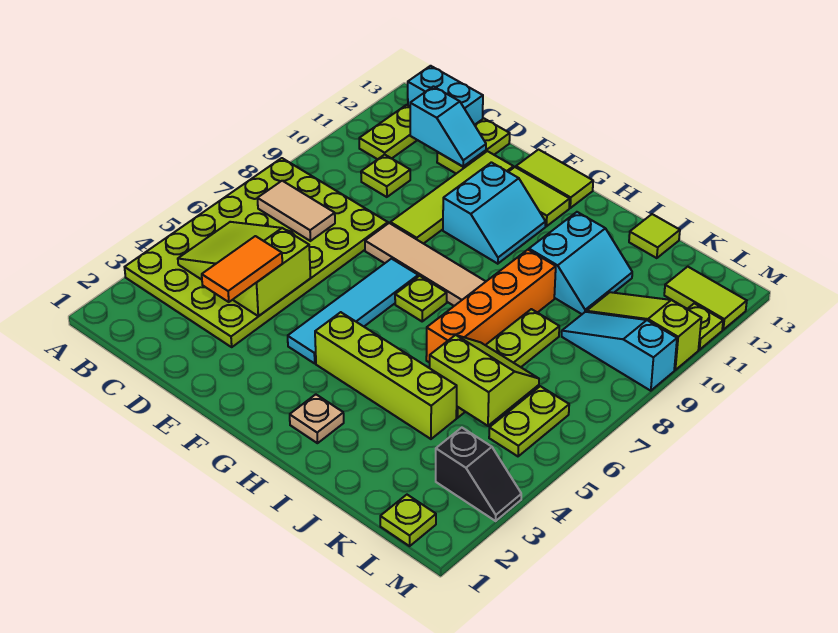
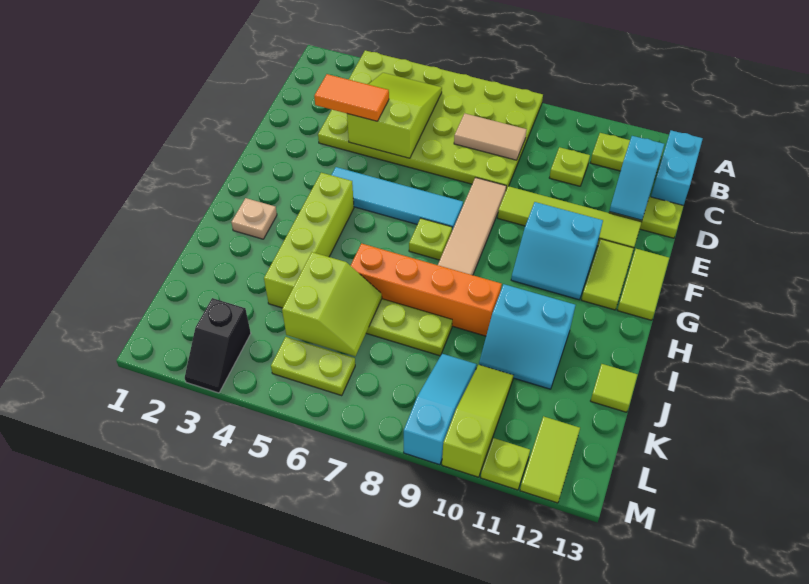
tan tile B7:C7 level 2 -> tan tile C7:C8 level 2
lime plate L1 level 1 -> none

